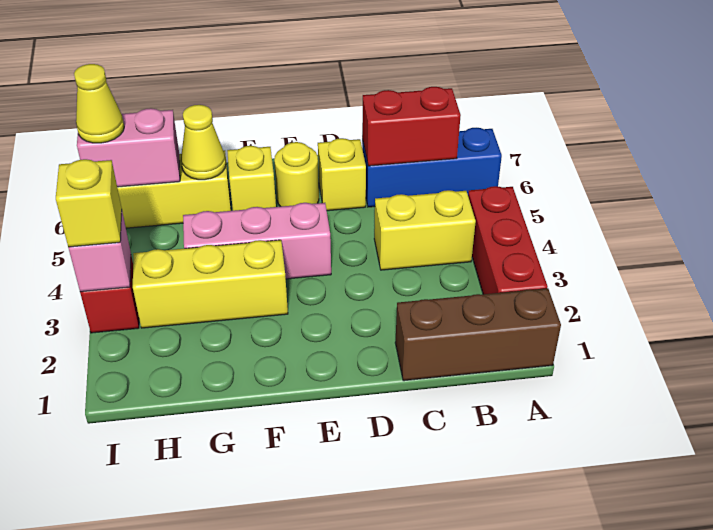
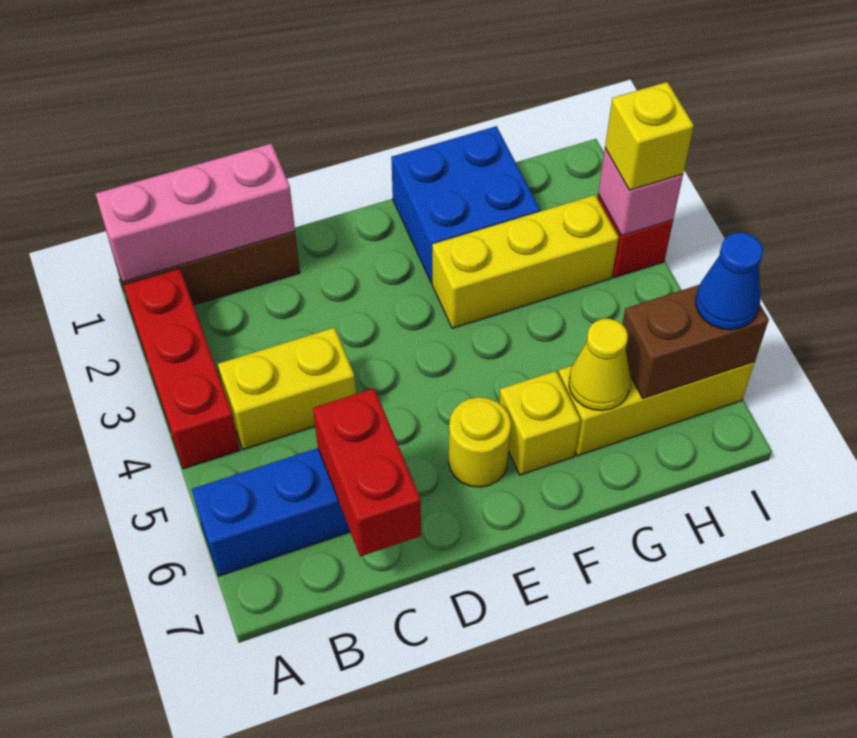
red brick B6:C6 level 2 -> red brick C6:C7 level 2
yellow brick D6 level 1 -> none
pink brick E4:G4 level 1 -> pink brick A1:C1 level 2
none -> blue brick F1:G2 level 1
pink brick H6:I6 level 2 -> brown brick H6:I6 level 2
yellow cone I6 level 3 -> blue cone I6 level 3

